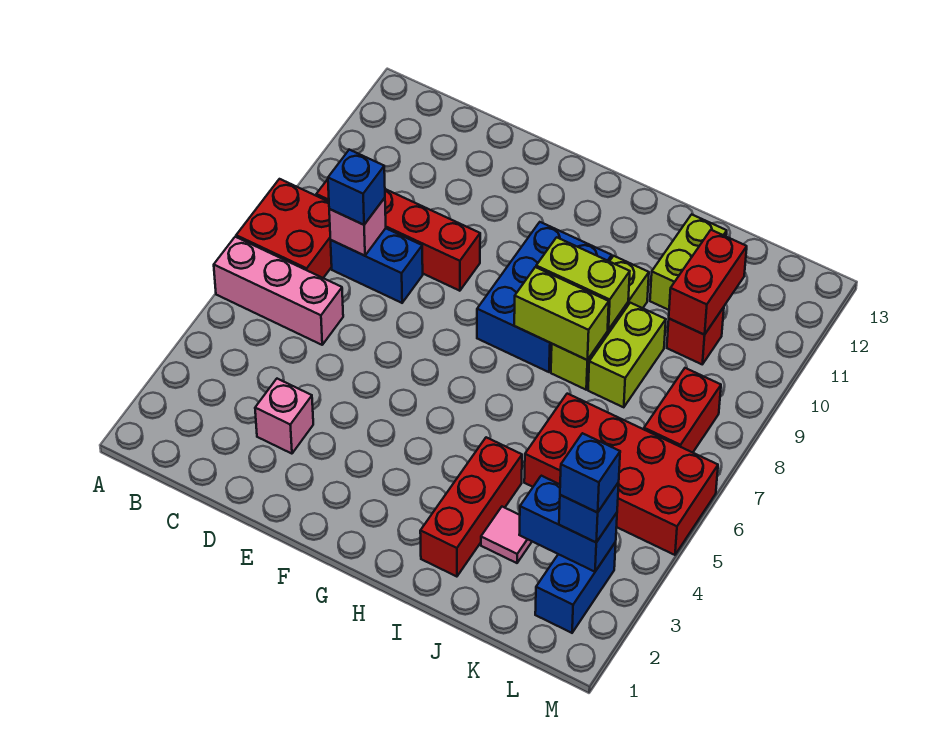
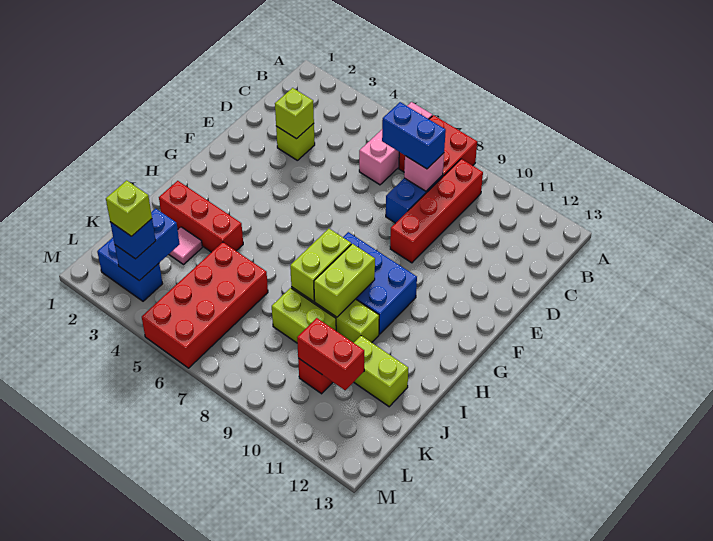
blue brick C8 level 3 -> blue brick C7:C8 level 3
pink brick D3 level 1 -> lime brick D3 level 1
none -> lime brick D3 level 2
blue brick L3 level 4 -> lime brick L3 level 4
red brick L7:L8 level 1 -> none

